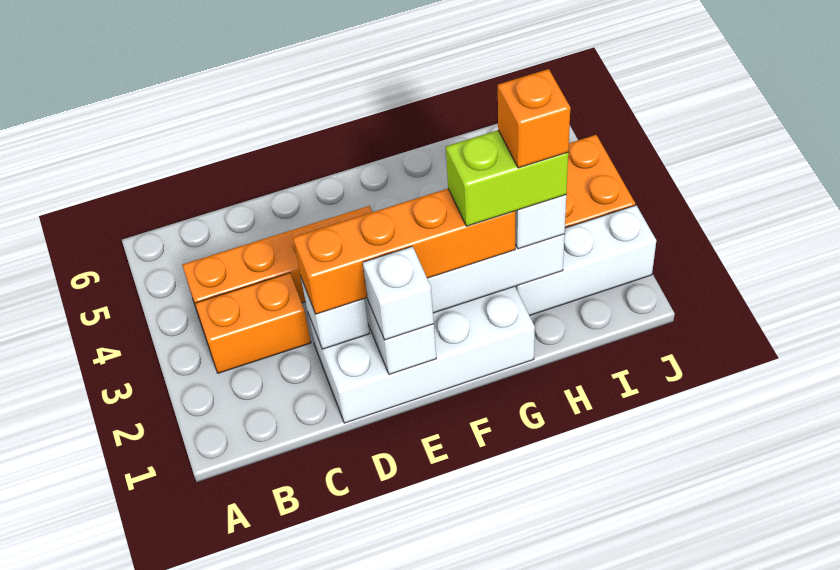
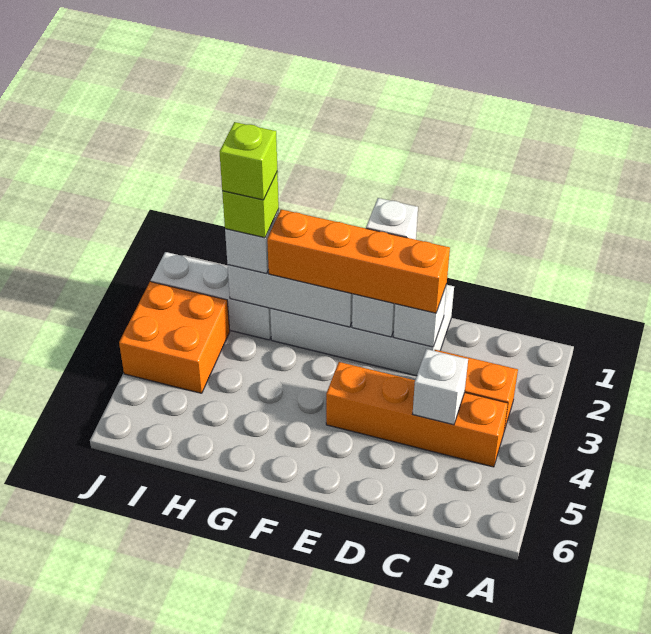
none -> white brick C4 level 2
lime brick G2:H2 level 4 -> lime brick H2 level 4
orange brick H2 level 5 -> lime brick H2 level 5

